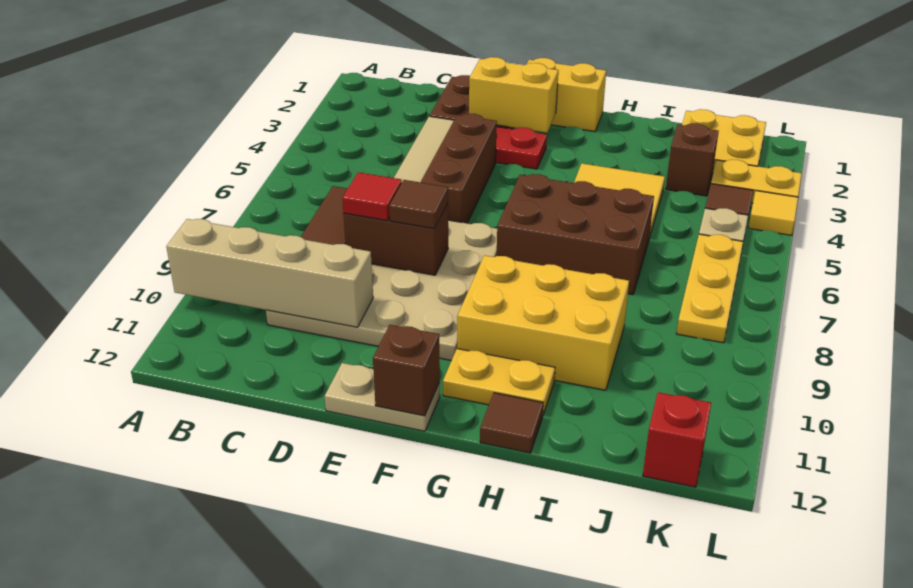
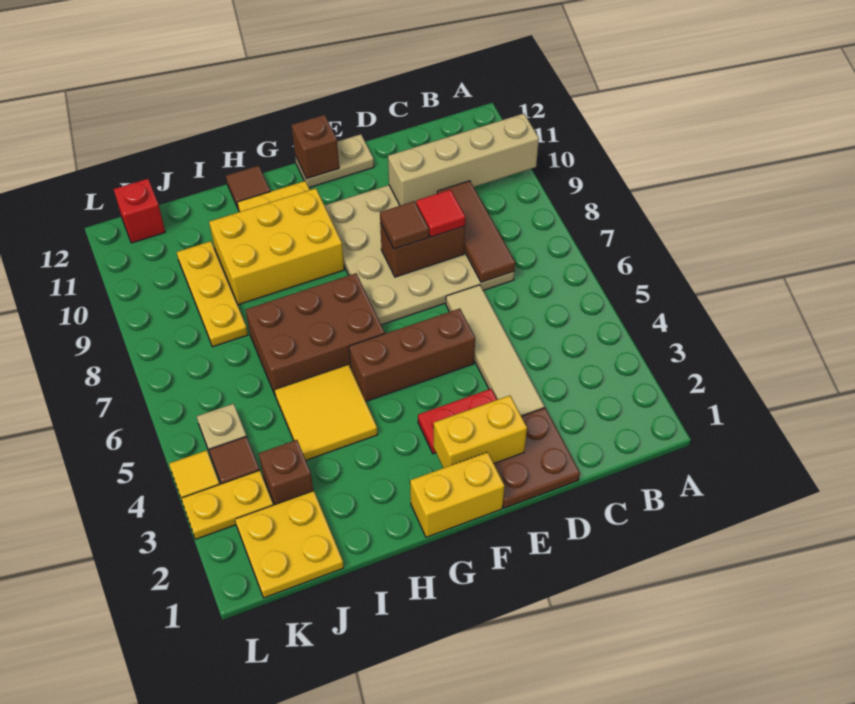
brown brick E4:E6 level 1 -> brown brick E5:G5 level 1
yellow plate K6:K8 level 1 -> yellow plate J8:J10 level 1

